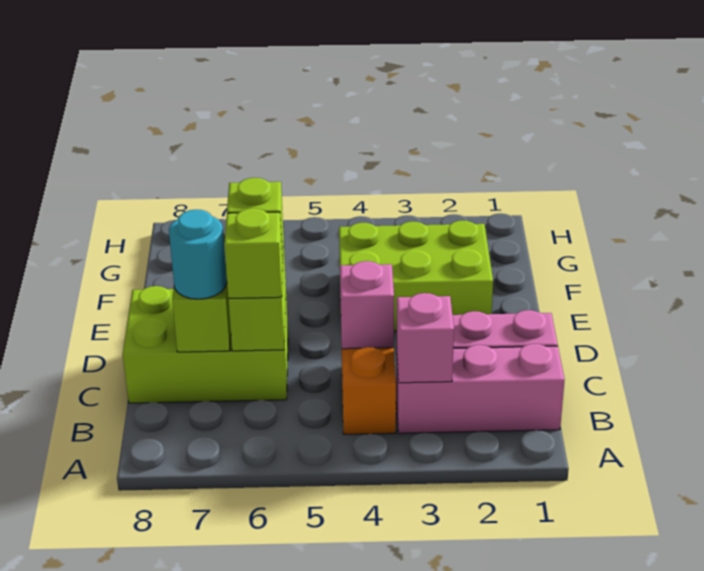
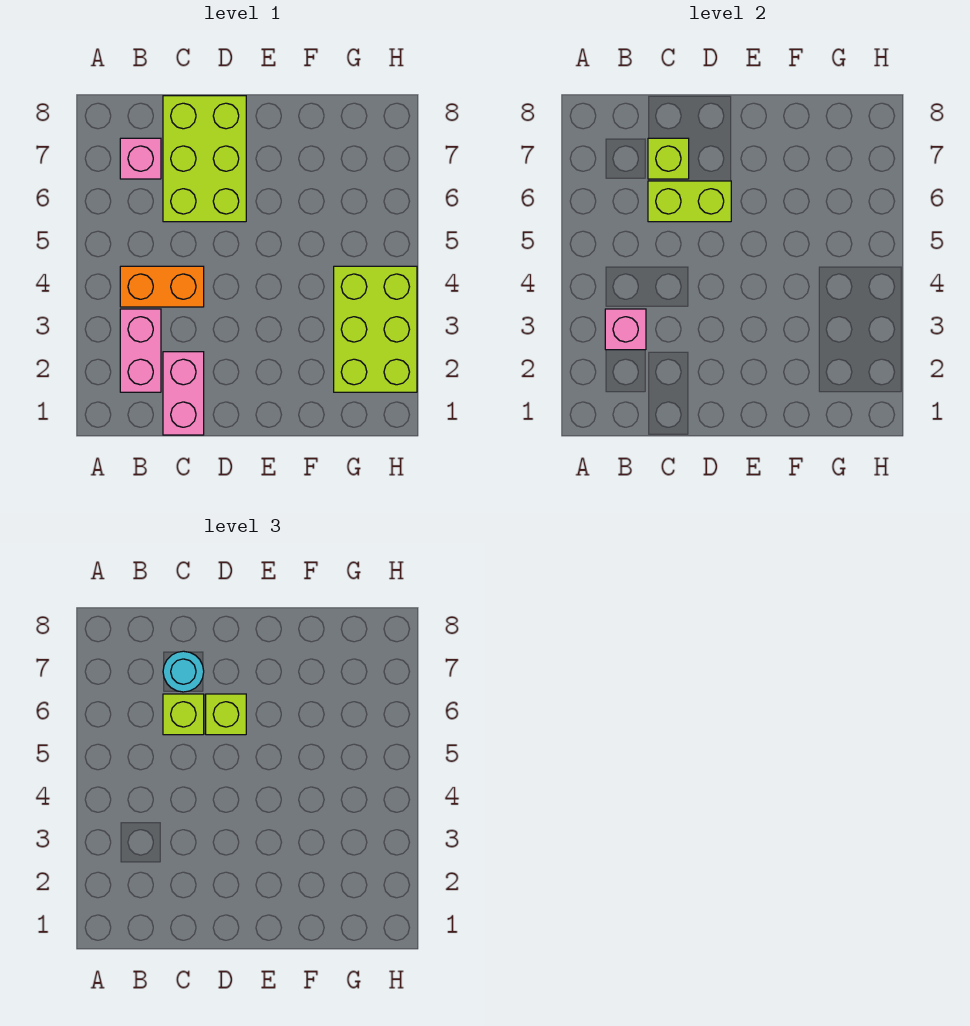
pink brick B1:B3 level 1 -> pink brick B2:B3 level 1
pink brick C4 level 2 -> pink brick B7 level 1
lime brick E2:F4 level 1 -> lime brick G2:H4 level 1

